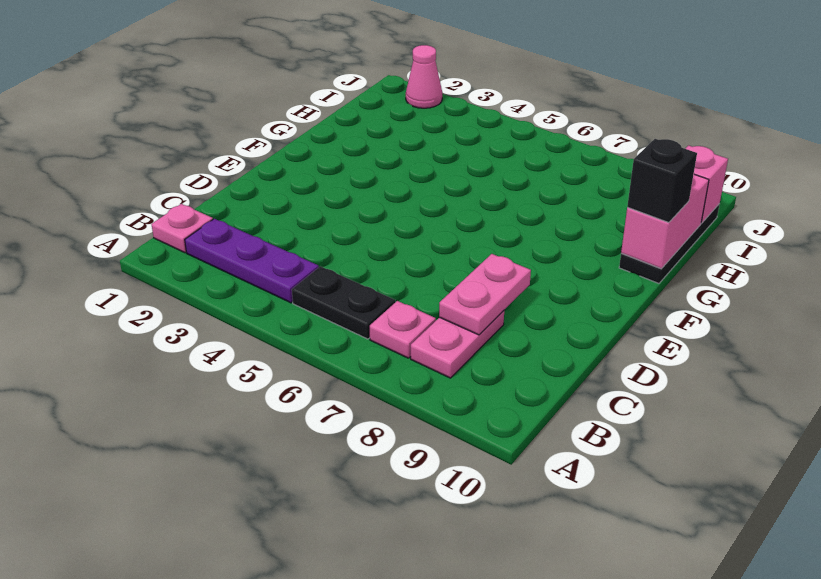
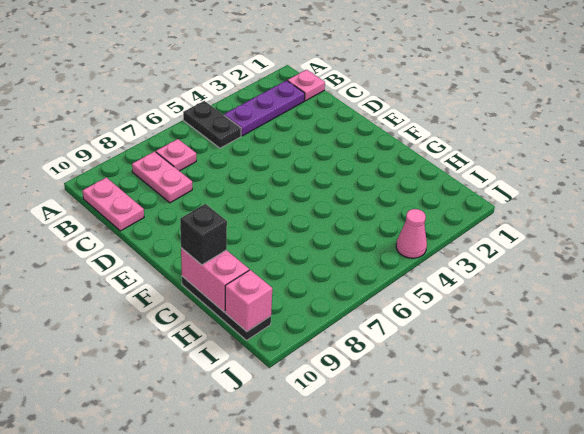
black plate B5:B6 level 1 -> black plate A5:B5 level 1
pink plate C8:D8 level 2 -> pink plate B10:C10 level 1
pink cone J2 level 1 -> pink cone J4 level 1

